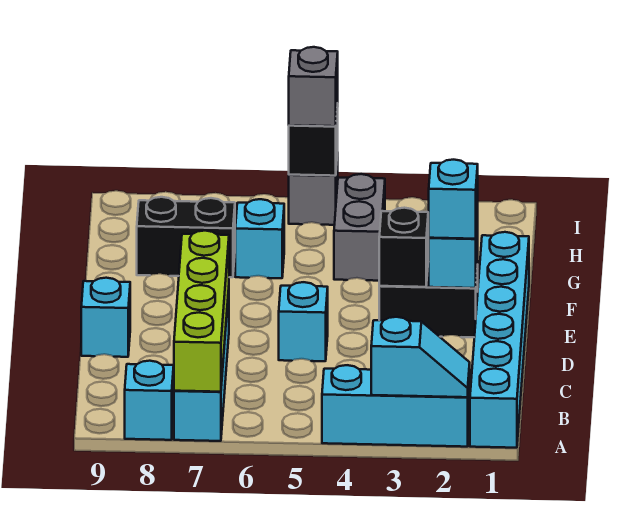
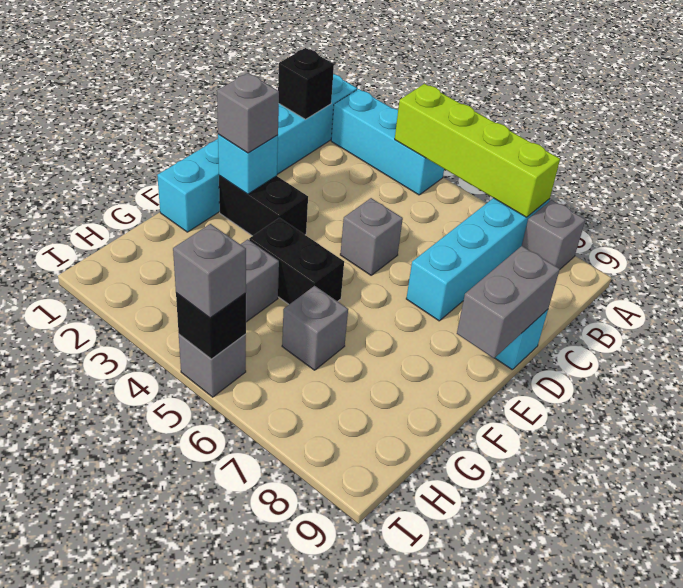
cyan slope A2:A3 level 2 top 3 -> none
lime brick A7:D7 level 2 -> lime brick A4:A7 level 2
cyan brick A8 level 1 -> grey brick A8 level 1
cyan brick D5 level 1 -> grey brick D5 level 1
none -> grey brick D9:E9 level 2
cyan brick E2 level 3 -> grey brick E2 level 3
black brick E3 level 2 -> black brick B1 level 2
cyan brick G6 level 1 -> grey brick G6 level 1
black brick G7:G8 level 1 -> black brick F4:F5 level 1

